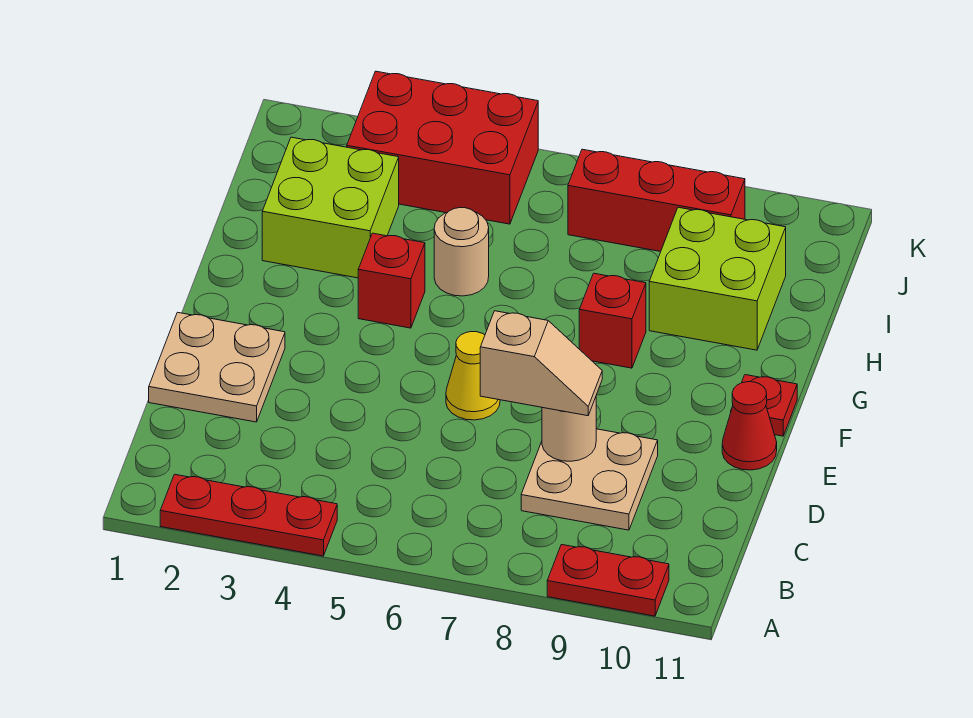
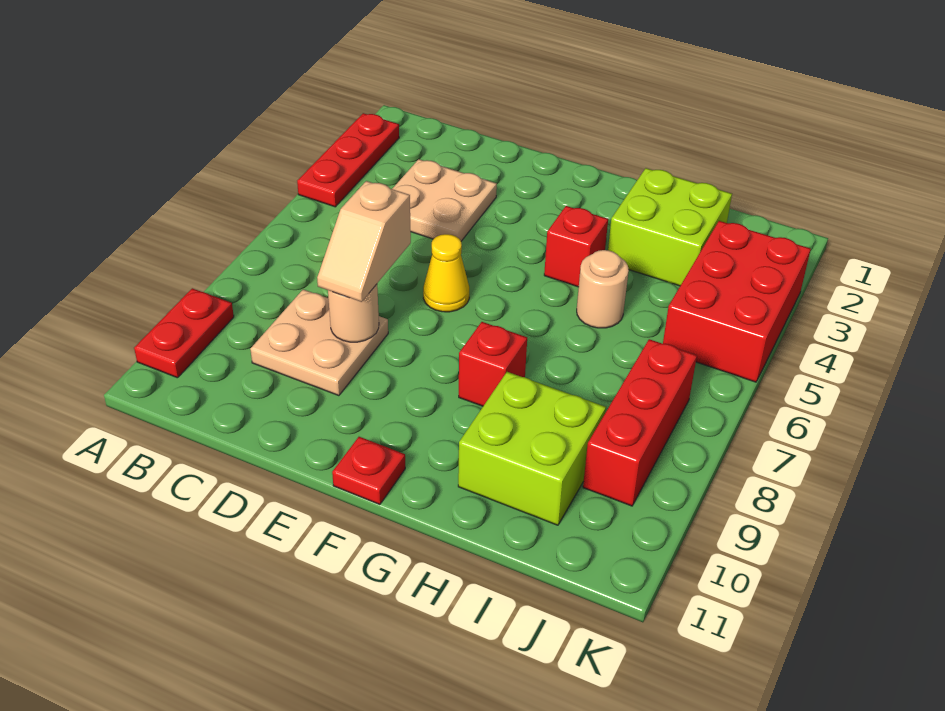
tan plate D1:E2 level 1 -> tan plate C3:D4 level 1
red cone E11 level 1 -> none

